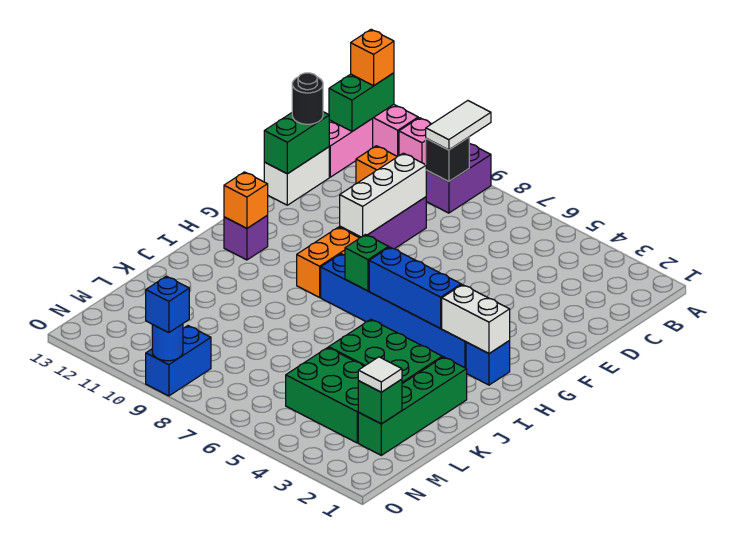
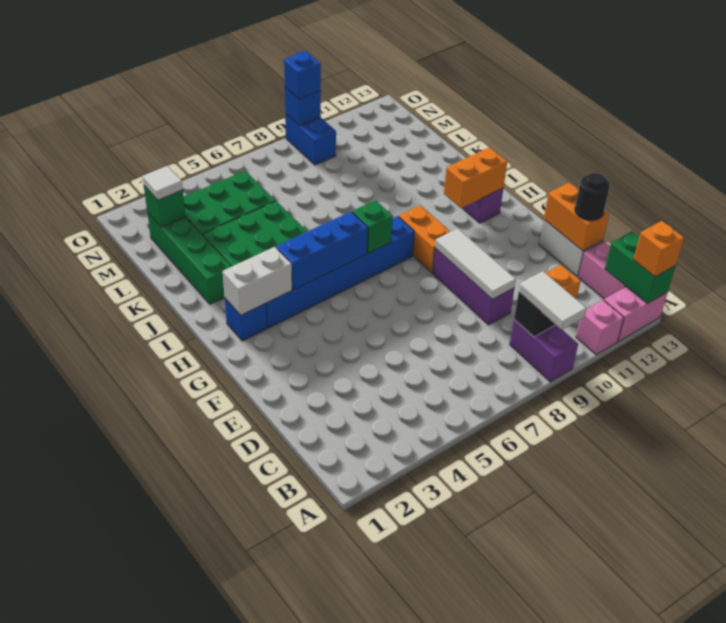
white brick D9:F9 level 2 -> white tile D9:F9 level 2
green brick D13:E13 level 2 -> orange brick D13:E13 level 2
orange brick H12 level 2 -> orange brick H11:H12 level 2
blue round brick O9 level 2 -> blue brick O9 level 2

